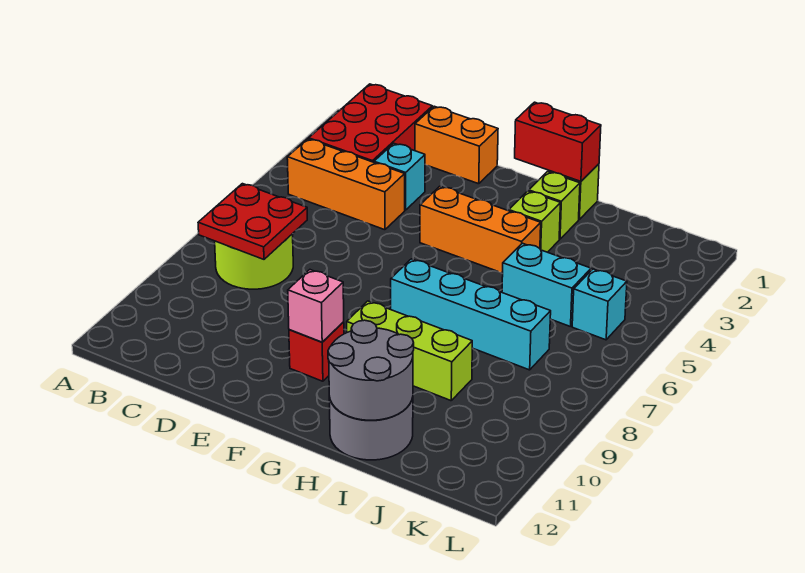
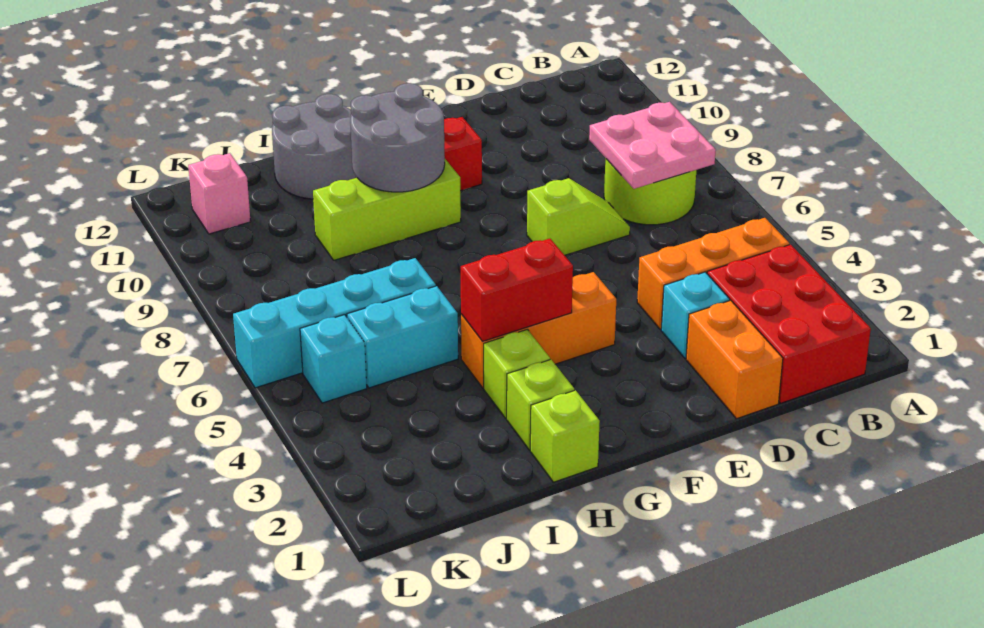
red plate B7:C8 level 2 -> pink plate B7:C8 level 2
orange brick D1:E1 level 1 -> orange brick D1:D2 level 1
none -> lime slope D7:E7 level 1 top E
pink brick F10 level 2 -> pink brick K11 level 1
red brick G1:H1 level 2 -> red brick G4:H4 level 2
cyan brick G7:J7 level 1 -> cyan brick I6:L6 level 1
grey round brick H11:I12 level 2 -> grey round brick G9:H10 level 2

